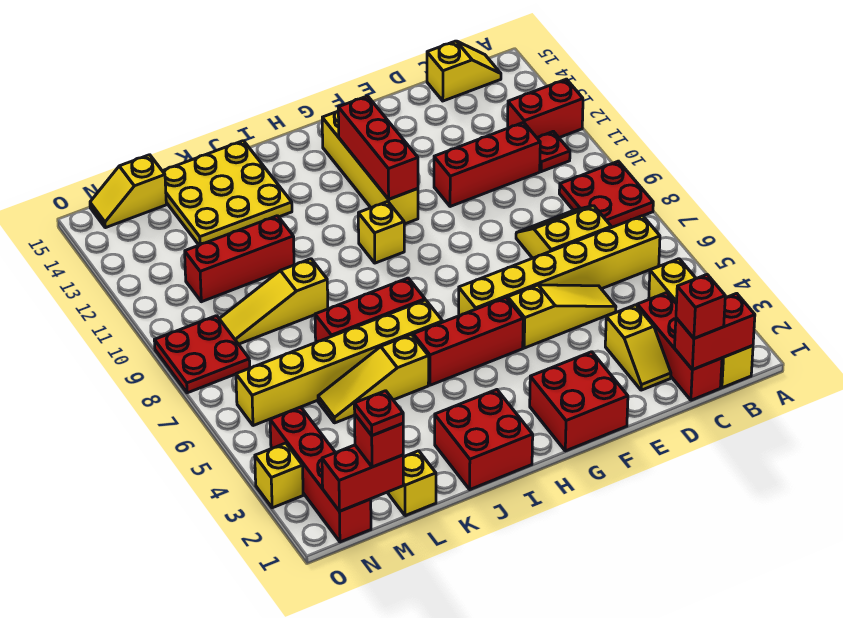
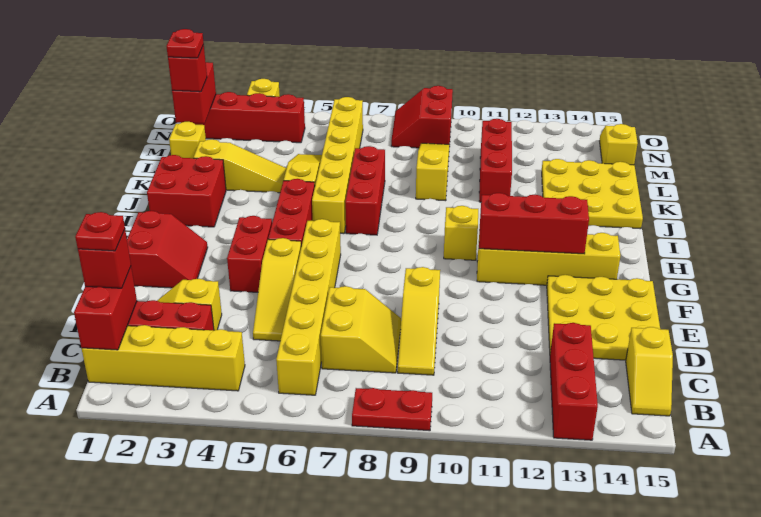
red plate A8:B9 level 1 -> red plate A8:A9 level 1
red brick A12:B12 level 1 -> red brick F4:G4 level 1
red plate B11 level 1 -> red plate C1 level 4
none -> yellow slope C9:E9 level 1 top E
red brick C11:E11 level 1 -> red brick A13:C13 level 1
none -> yellow plate D13:F15 level 1
red brick F1:G2 level 1 -> red slope F1:G2 level 1 top 1
none -> yellow slope K2:K4 level 1 top 2
red plate N8:O9 level 1 -> red slope N8:O9 level 1 top 9

